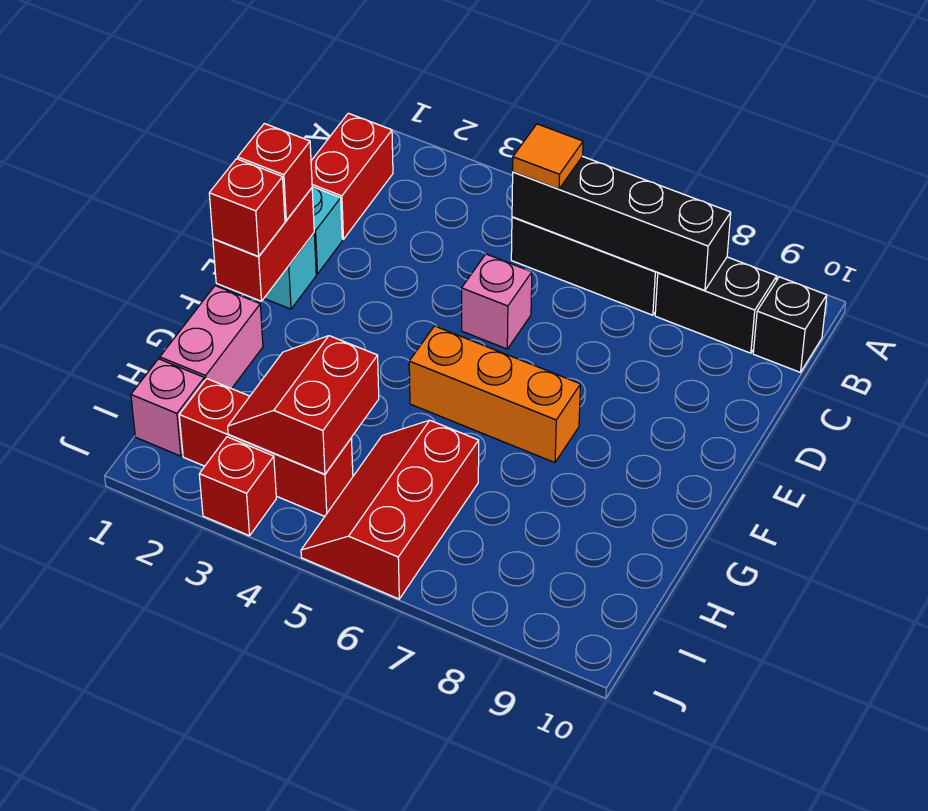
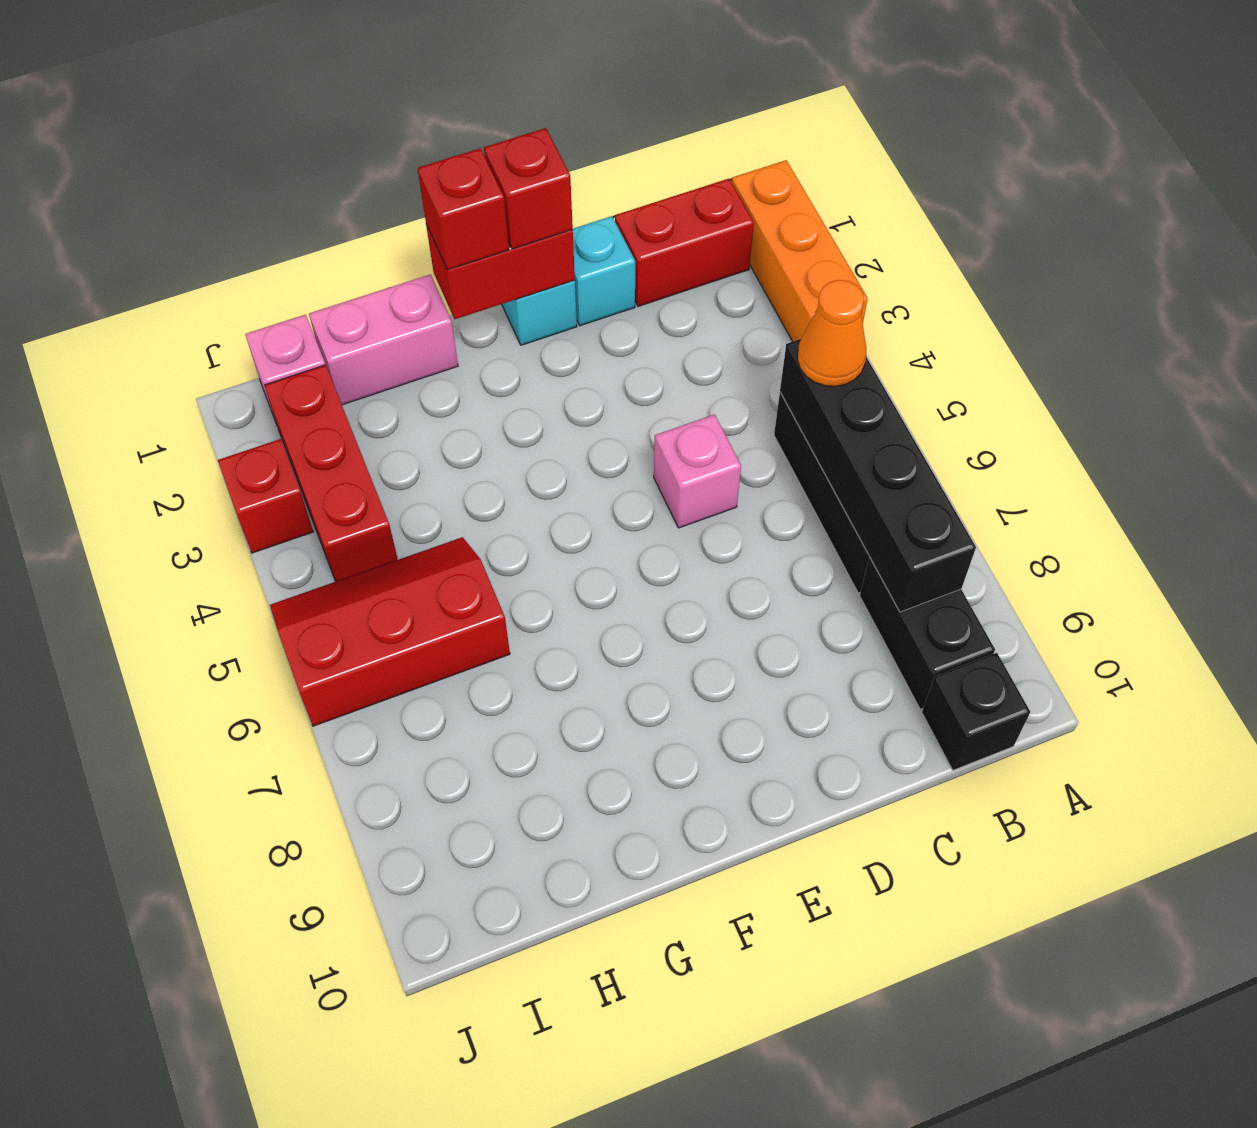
orange tile B5 level 3 -> orange cone B5 level 3
orange brick F5:F7 level 1 -> orange brick A1:A3 level 1
red slope H3:I4 level 2 top 4 -> none

